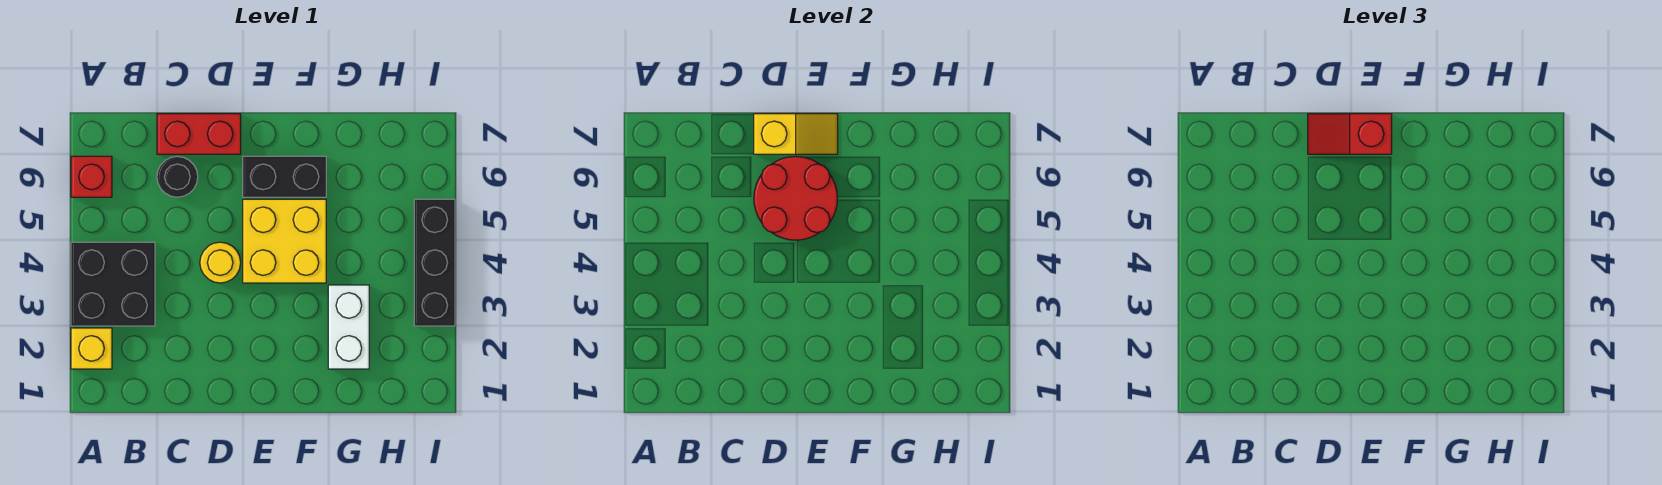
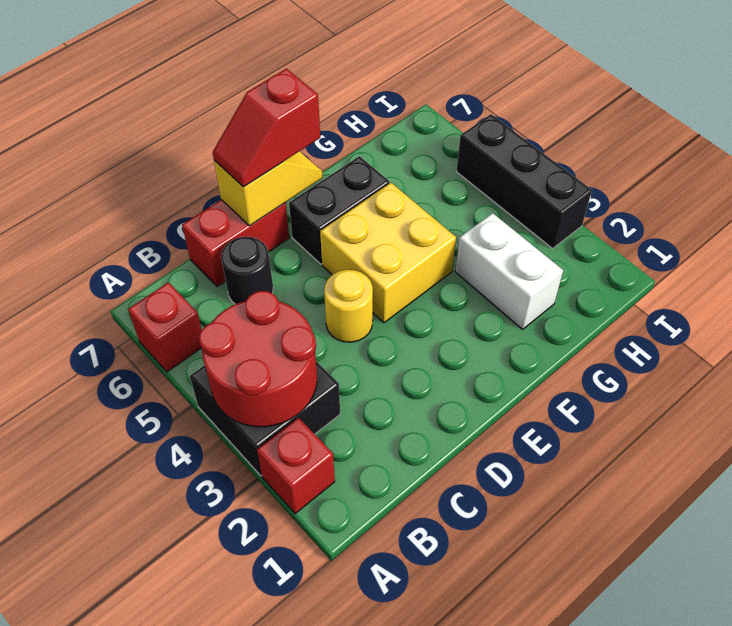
yellow brick A2 level 1 -> red brick A2 level 1
red round brick D5:E6 level 2 -> red round brick A3:B4 level 2

